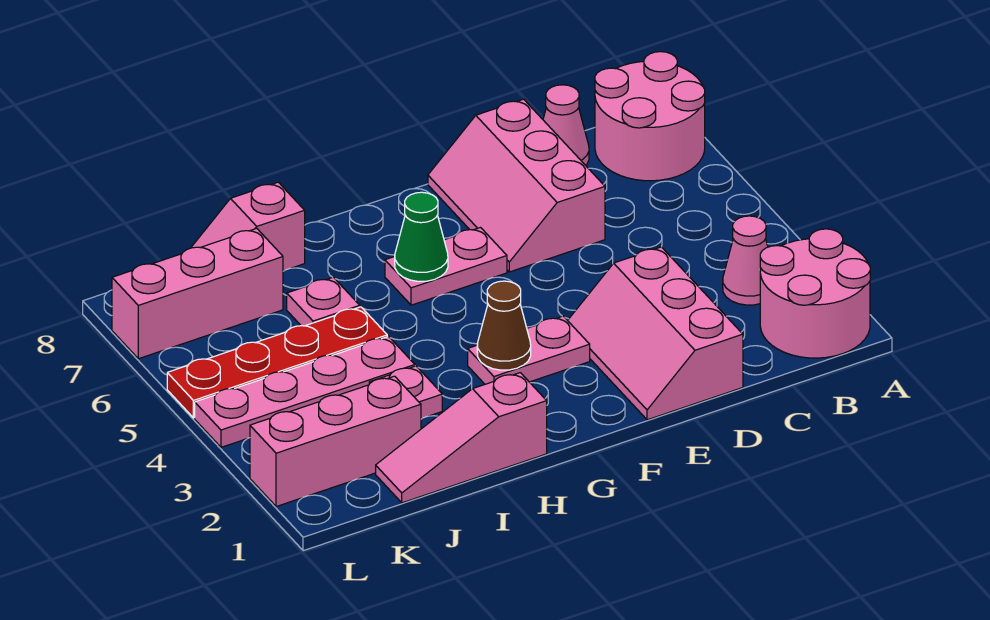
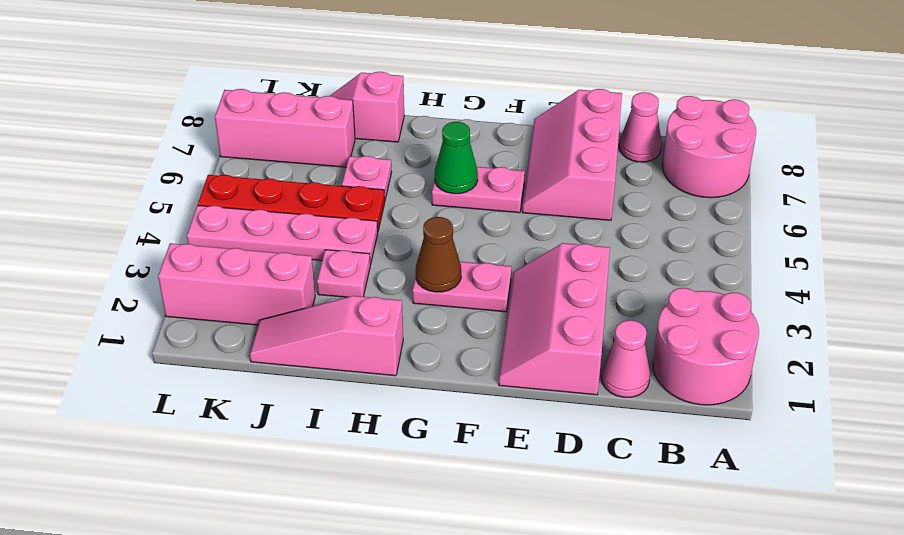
pink cone B3 level 1 -> pink cone C1 level 1

